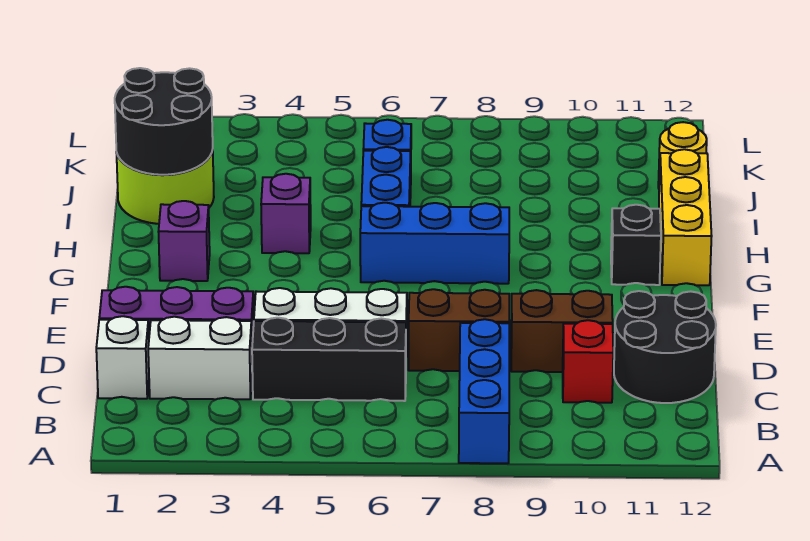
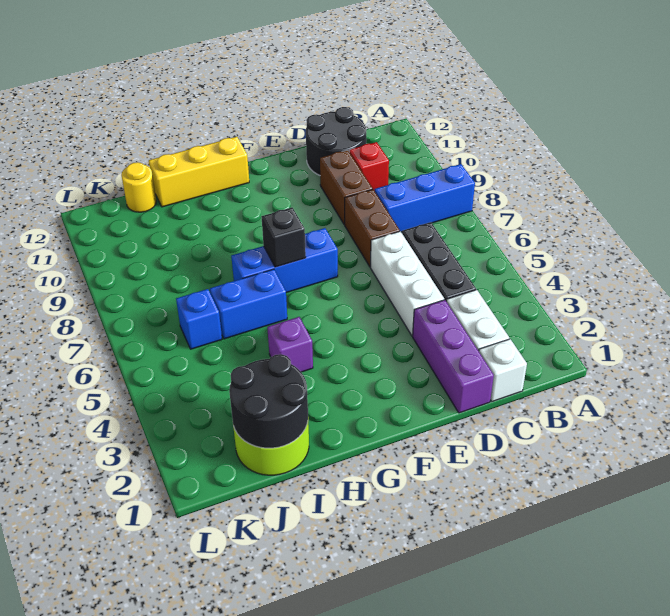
purple brick G2 level 1 -> none
blue brick G6:G8 level 1 -> blue brick F7:H7 level 1
black brick G11 level 1 -> black brick G7 level 2

